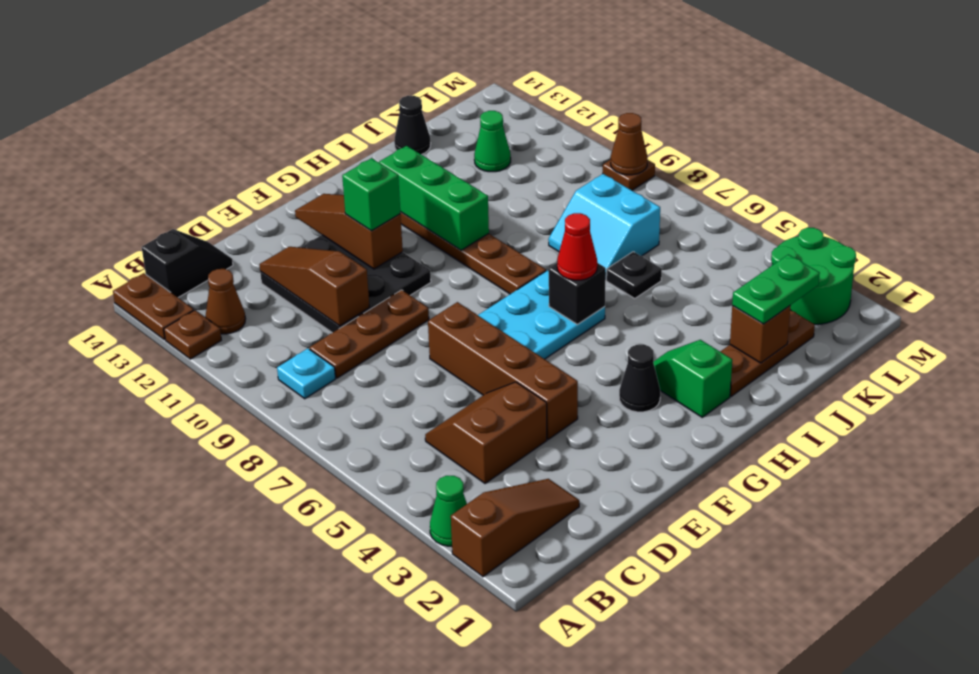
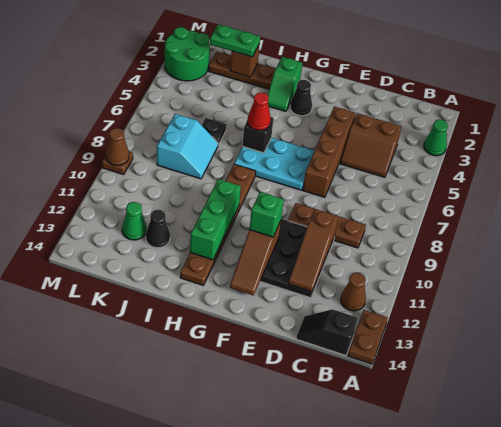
brown slope A2:C2 level 1 top A -> none
brown plate A12 level 1 -> none
cyan plate B9 level 1 -> none
black cone J14 level 1 -> black cone J12 level 1

